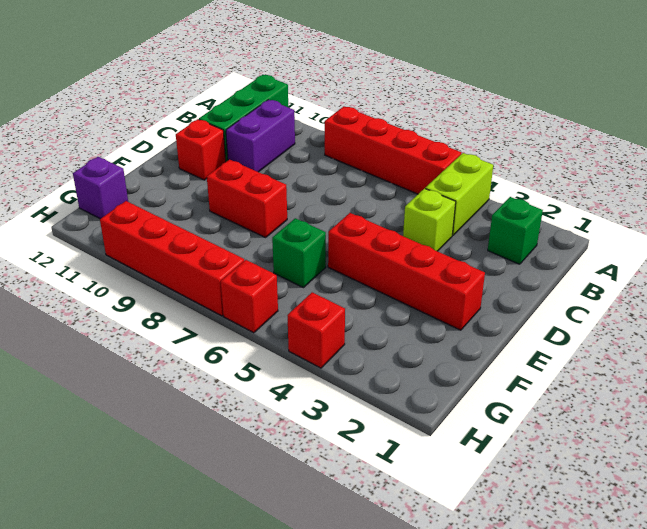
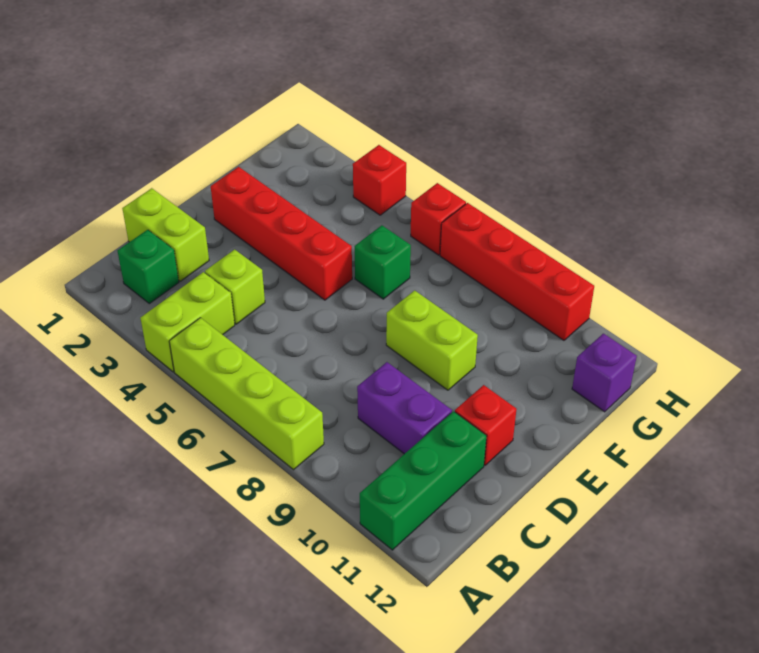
red brick A5:A8 level 1 -> lime brick A5:A8 level 1
purple brick B10:C10 level 1 -> purple brick C9:C10 level 1
none -> lime brick C1:C2 level 1
red brick E8:E9 level 1 -> lime brick E8:E9 level 1

